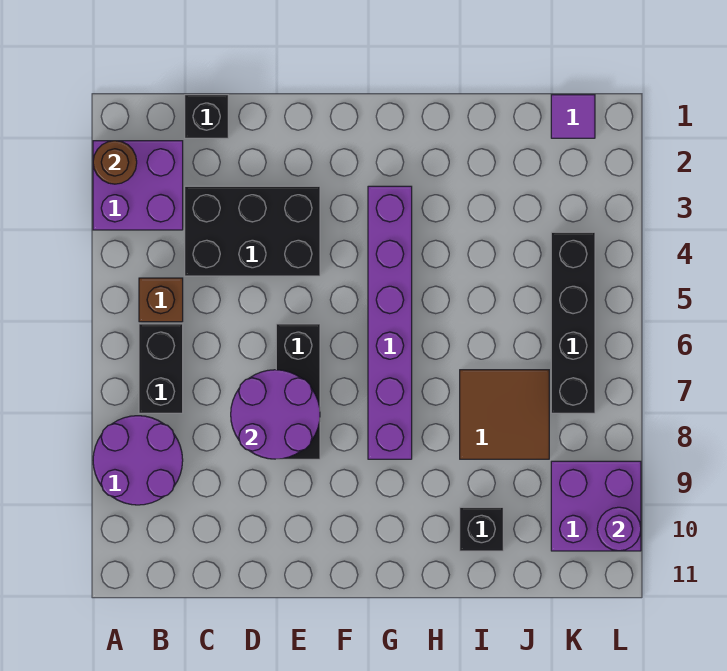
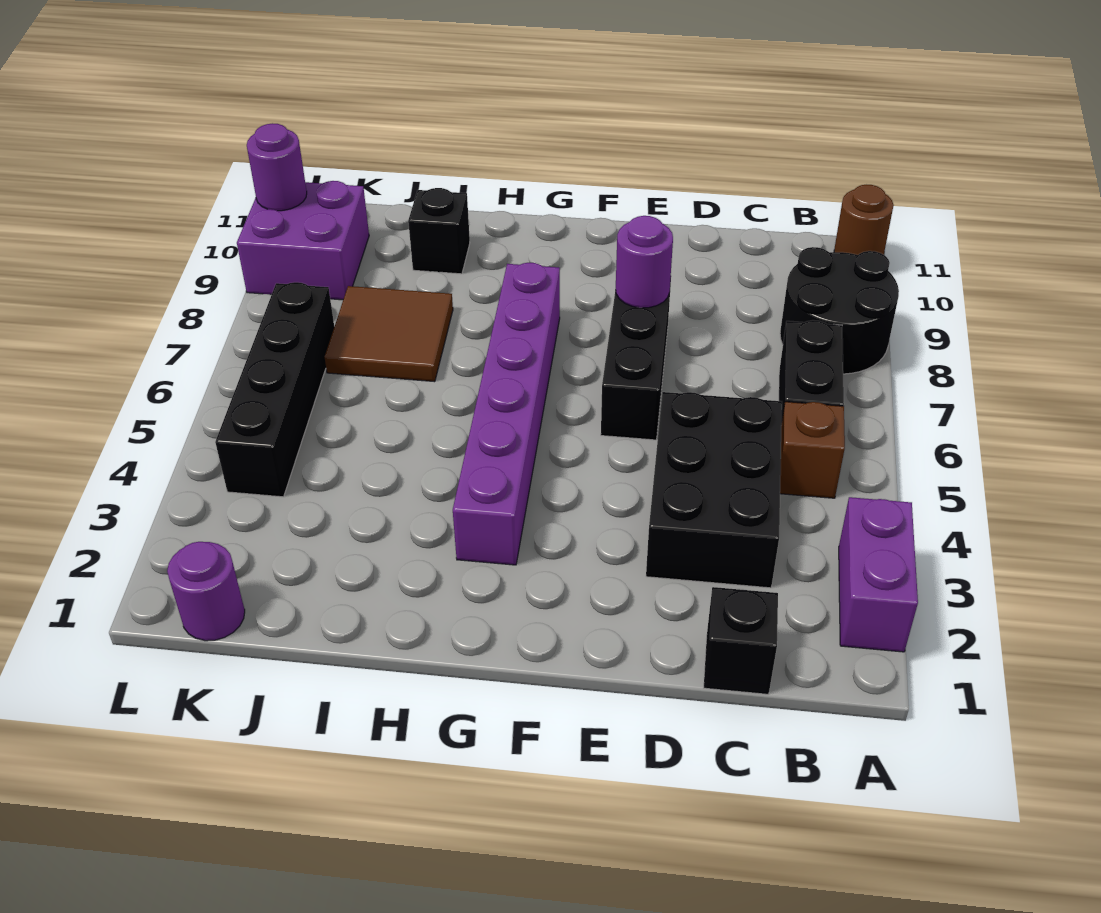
purple brick A2:B3 level 1 -> purple brick A2:A3 level 1
brown round brick A2 level 2 -> brown round brick A11 level 1
purple round brick A8:B9 level 1 -> black round brick A8:B9 level 1
black brick C3:E4 level 1 -> black brick C3:D5 level 1
purple round brick D7:E8 level 2 -> purple round brick E8 level 2
purple tile K1 level 1 -> purple round brick K1 level 1

